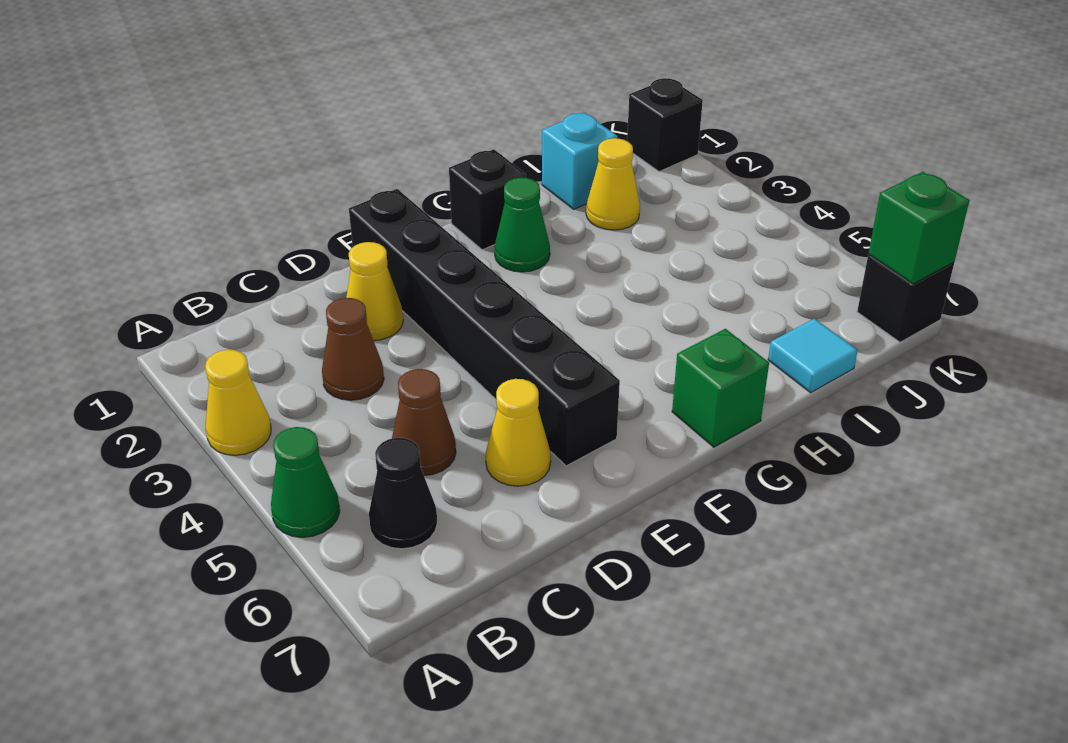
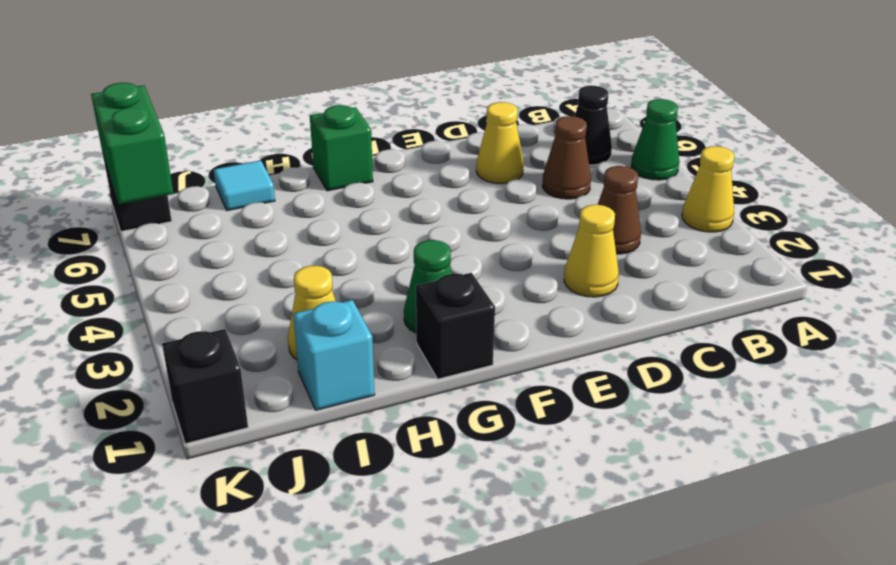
black brick E1:E6 level 1 -> none
green brick K7 level 2 -> green brick K6:K7 level 2

